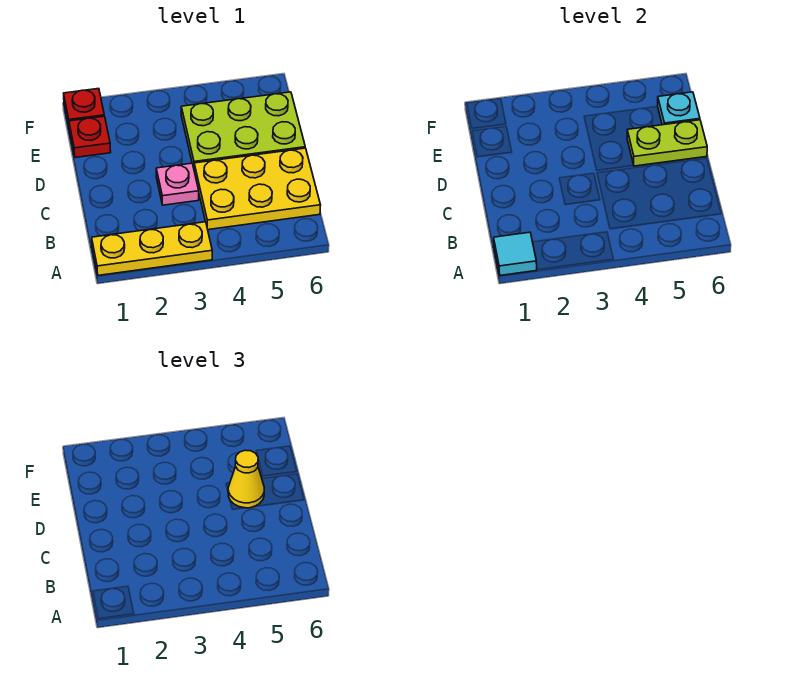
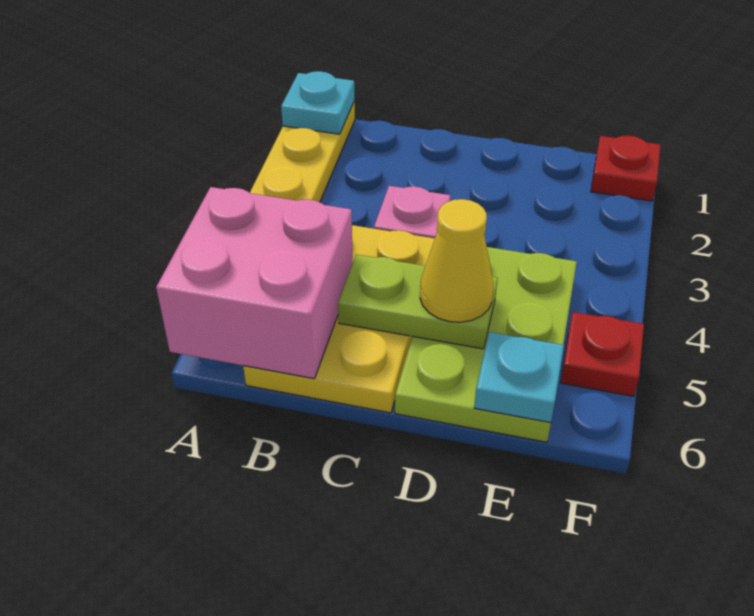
cyan tile A1 level 2 -> cyan plate A1 level 2
none -> pink brick A5:B6 level 2
lime plate D5:D6 level 2 -> lime plate C5:D5 level 2
red plate E1 level 1 -> red plate F5 level 1

